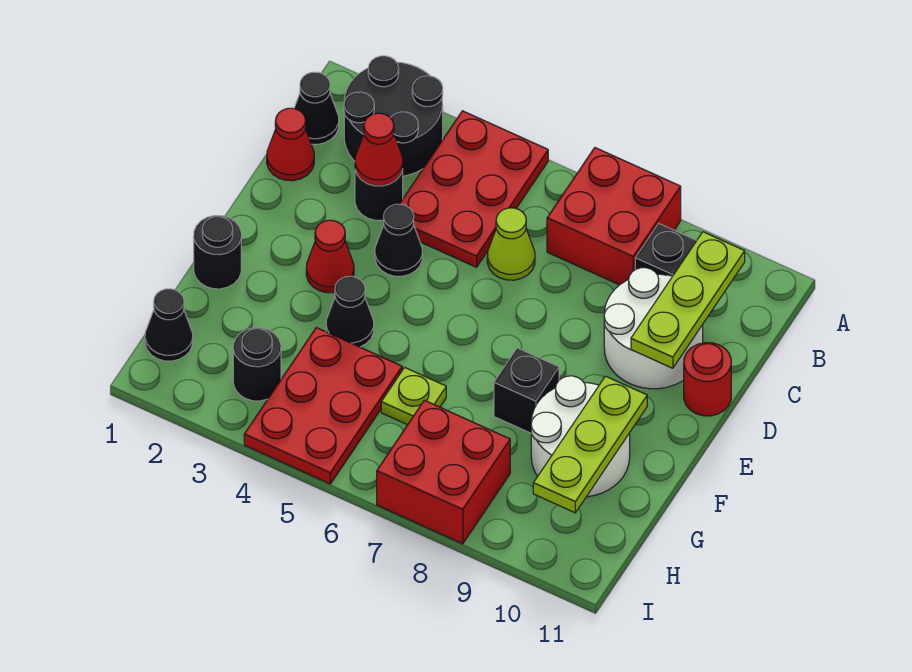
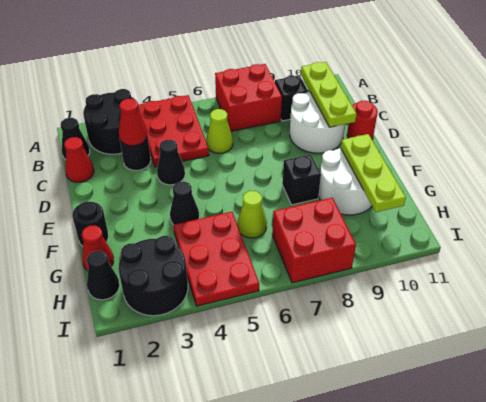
red cone E3 level 1 -> red cone G1 level 1
lime plate G6 level 1 -> lime cone G6 level 1
black round brick H3 level 1 -> black round brick H2:I3 level 1

